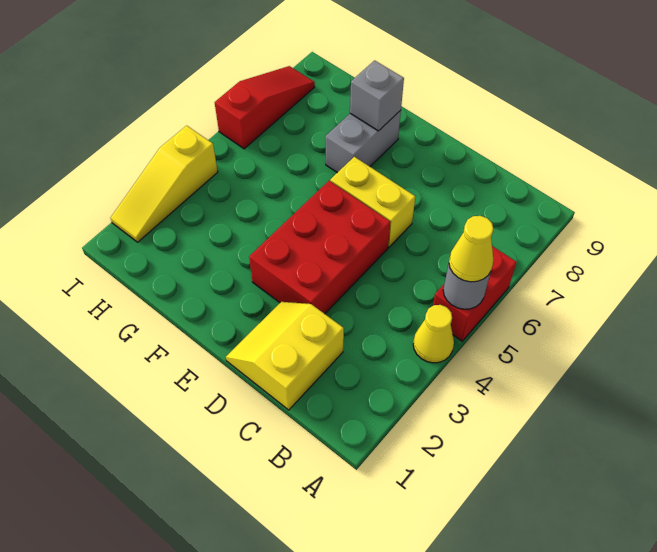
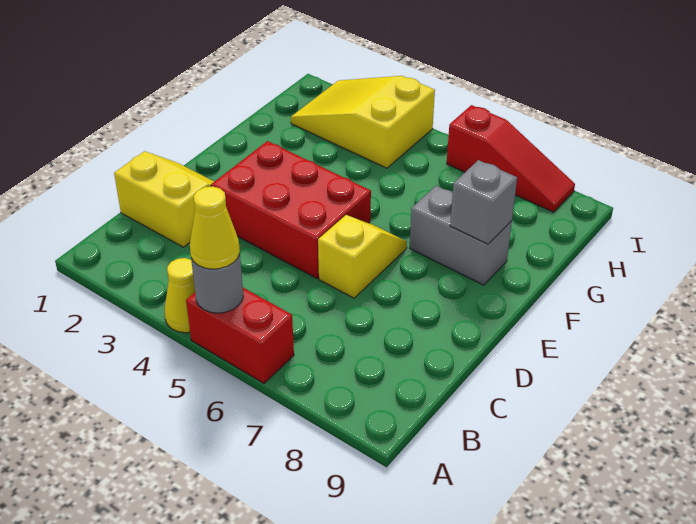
yellow brick D6:E6 level 1 -> yellow slope D6:E6 level 1 top D
yellow slope I2:I4 level 1 top 4 -> yellow slope H2:I4 level 1 top 4

